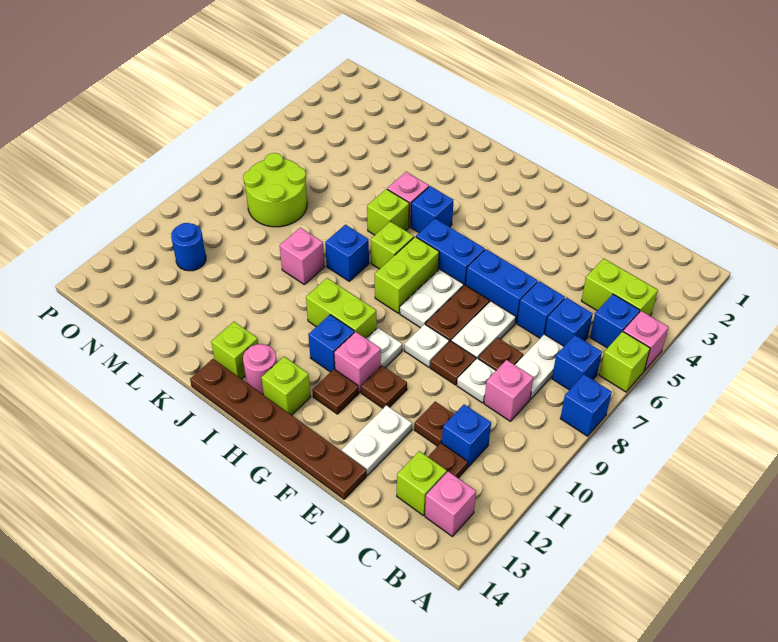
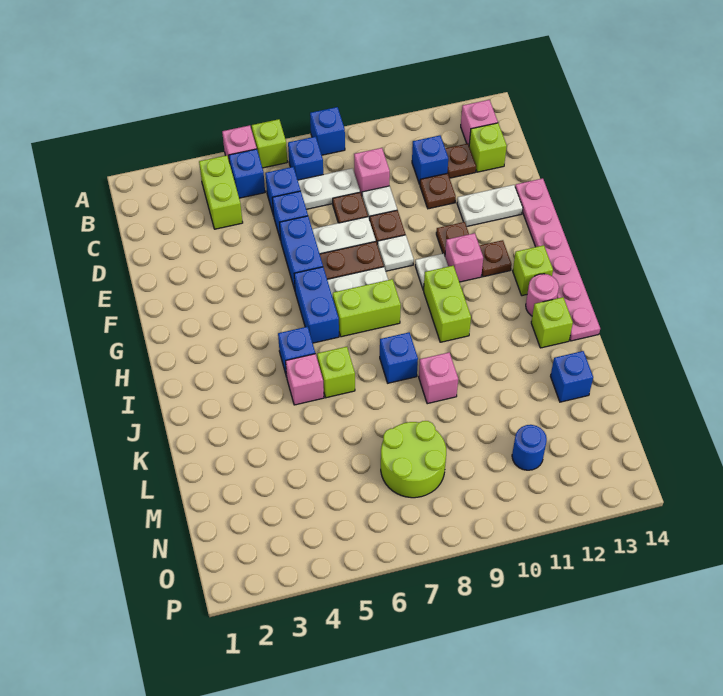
brown plate E14:J14 level 1 -> pink plate E14:J14 level 1
blue brick H11 level 1 -> blue brick L13 level 1
lime brick I7 level 1 -> none

